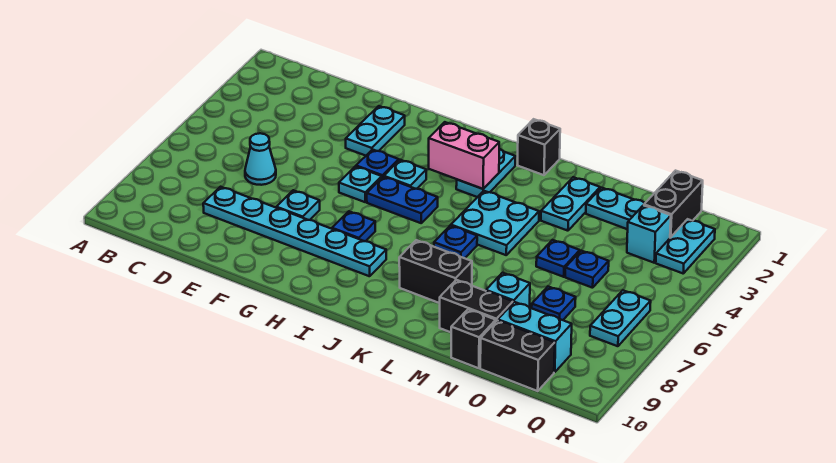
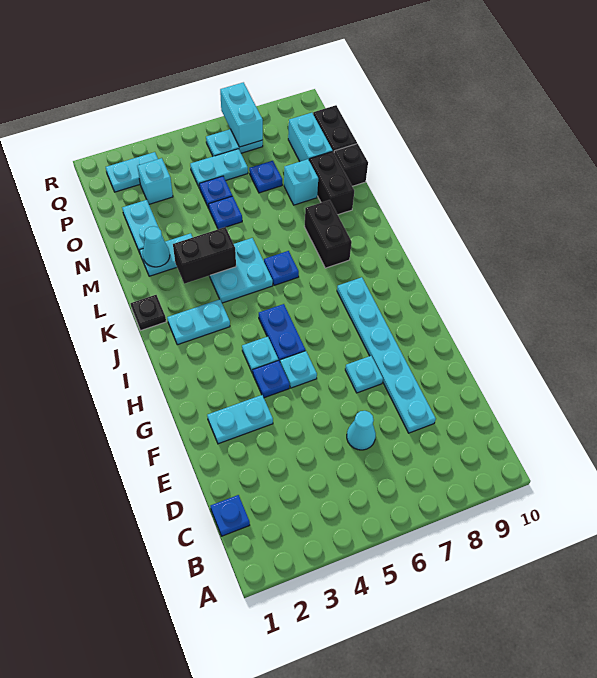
blue plate H7 level 1 -> blue plate C1 level 1
pink brick I3:J3 level 2 -> none
black brick K1 level 1 -> black plate K1 level 1
none -> cyan cone M2 level 2
black brick P1:P2 level 1 -> black brick L3:L4 level 2
none -> cyan plate P5:P6 level 1
none -> cyan brick Q7:R7 level 2

